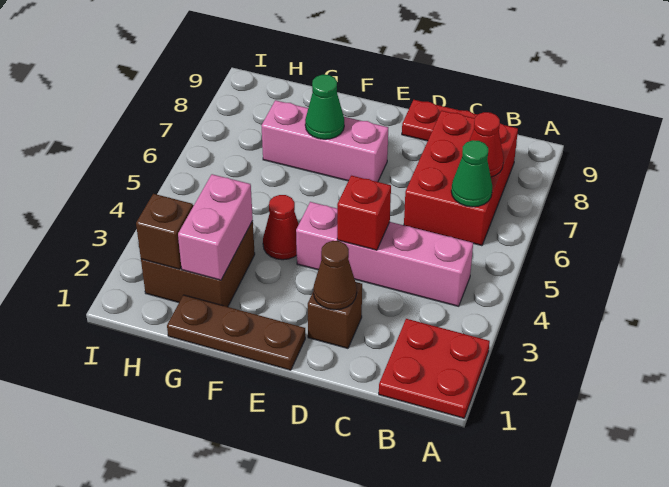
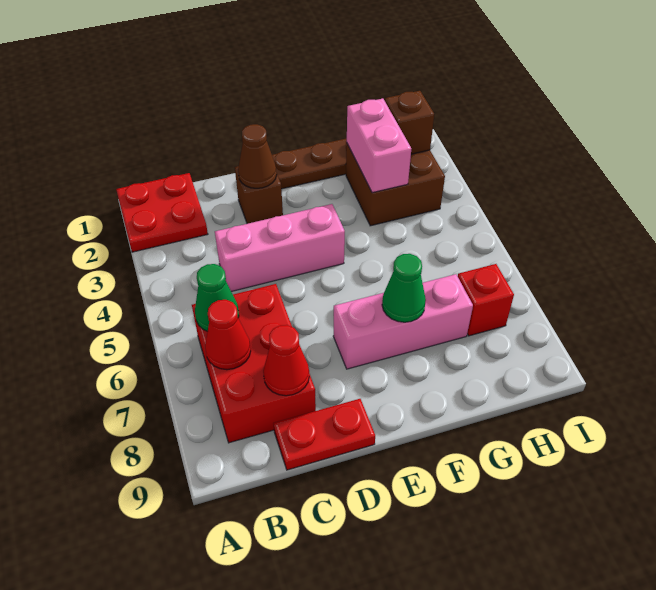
pink brick B4:E4 level 1 -> pink brick C4:E4 level 1
red brick D4 level 2 -> red brick H7 level 1
red cone F4 level 1 -> red cone C8 level 2

